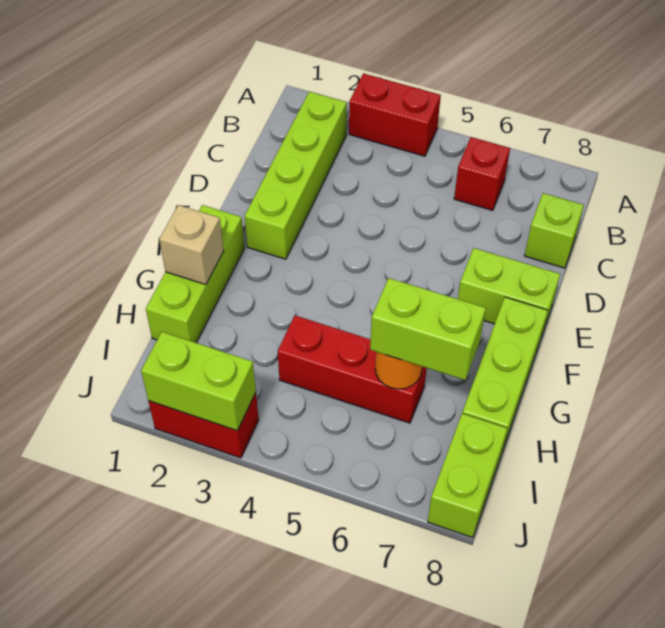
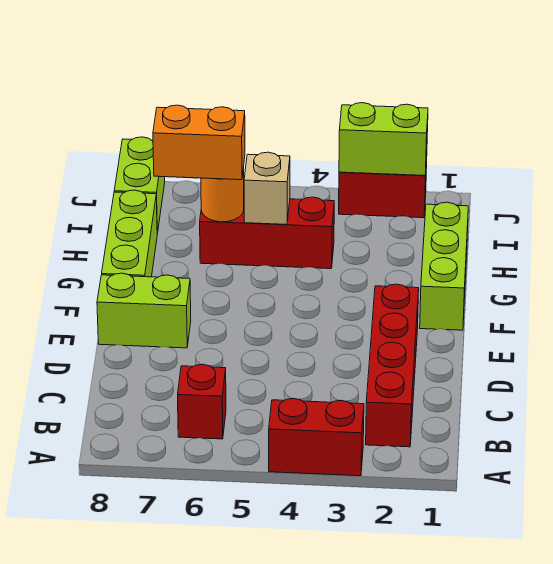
lime brick B2:E2 level 1 -> red brick B2:E2 level 1
lime brick C8 level 1 -> none
tan brick G1 level 2 -> tan brick H5 level 2
lime brick H6:H7 level 3 -> orange brick H6:H7 level 3

